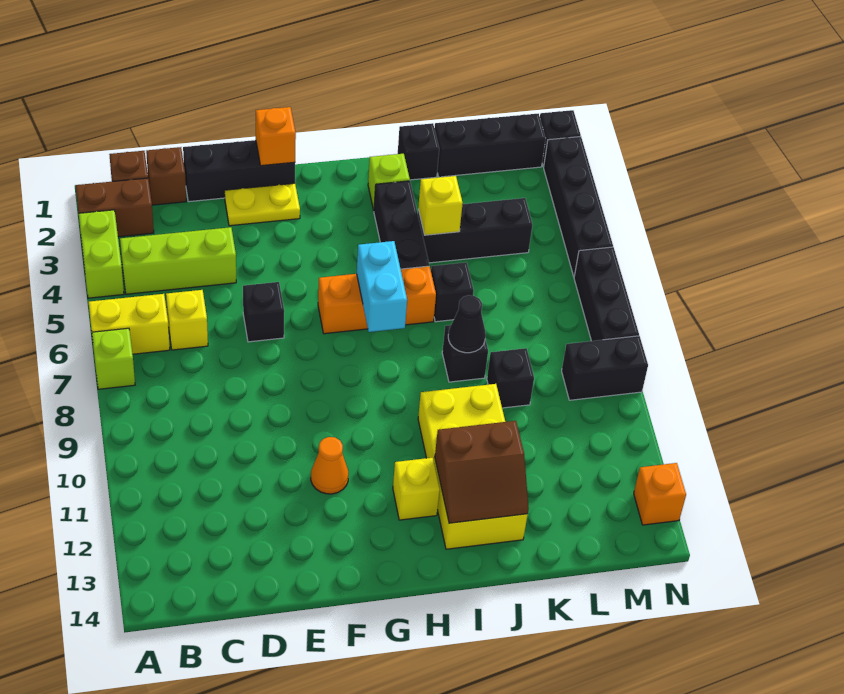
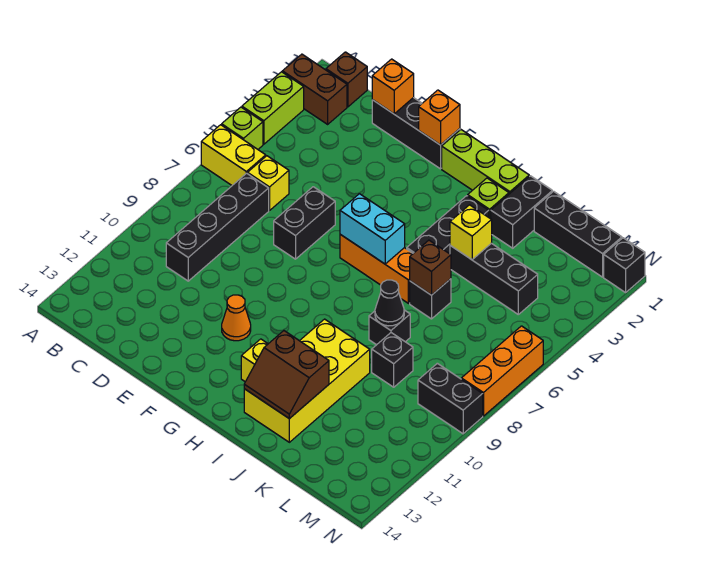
lime brick A7 level 1 -> lime brick A5 level 1
lime brick B4:D4 level 1 -> lime brick G1:I1 level 1
brown brick C1 level 1 -> brown brick J6 level 2
yellow plate E2:F2 level 1 -> none
black brick E6 level 1 -> black brick E6:E7 level 1
cyan brick H6:H7 level 2 -> cyan brick G6:H6 level 2
black brick J1 level 1 -> black brick J1:J2 level 1
black brick N2:N5 level 1 -> black brick C7:C10 level 1
black brick N6:N8 level 1 -> orange brick N6:N8 level 1
orange brick N13 level 1 -> orange brick D1 level 2

